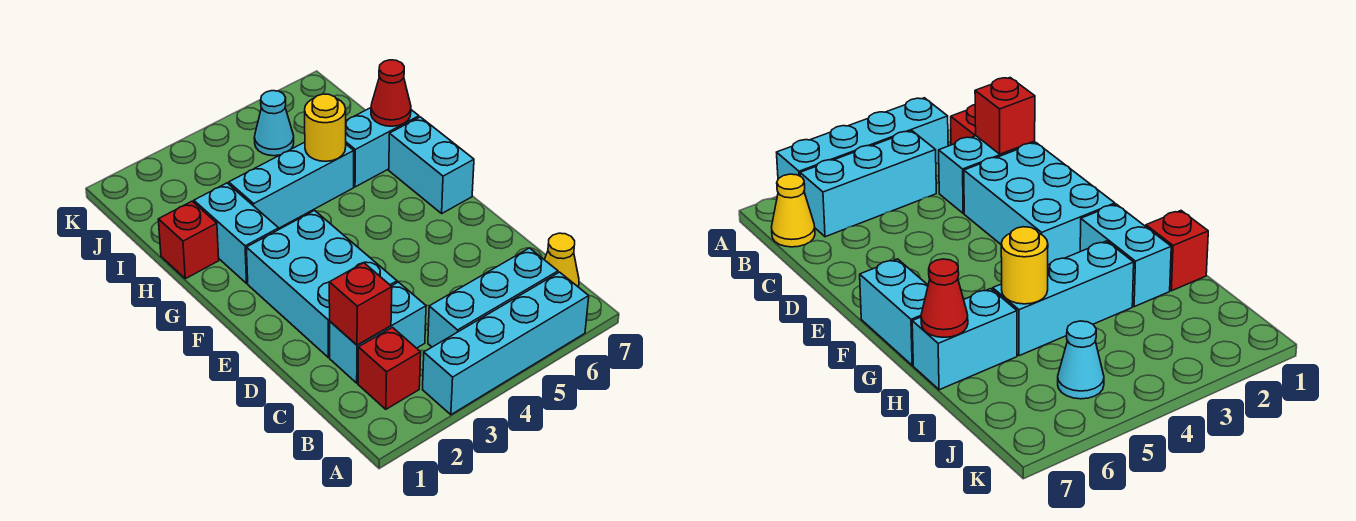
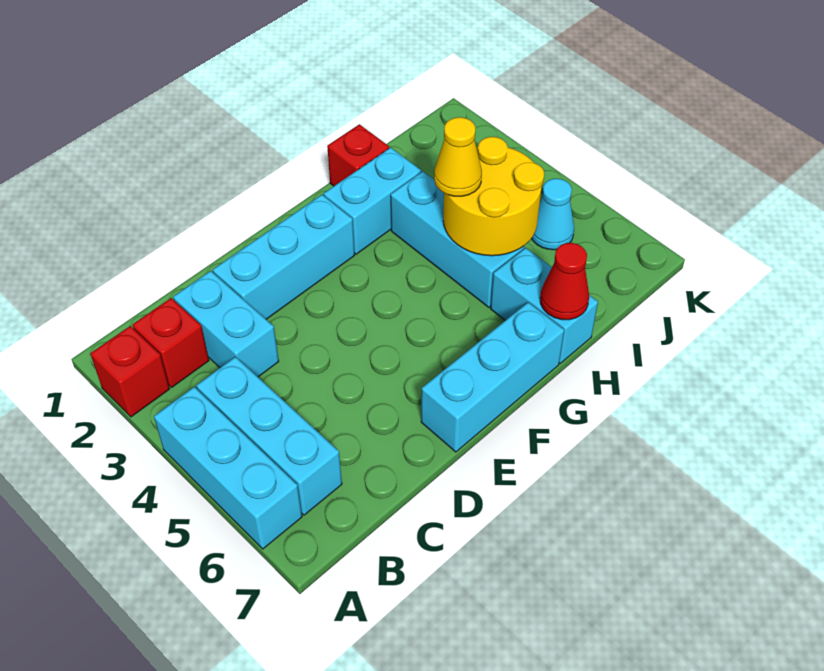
cyan brick A3:A6 level 1 -> cyan brick A4:A6 level 1
yellow cone B7 level 1 -> yellow cone H4 level 3
red brick C2 level 2 -> red brick A2 level 1
cyan brick D2:F3 level 1 -> cyan brick D2:F2 level 1
cyan brick F7:G7 level 1 -> cyan brick E7:G7 level 1
yellow round brick H5 level 2 -> yellow round brick H4:I5 level 2

